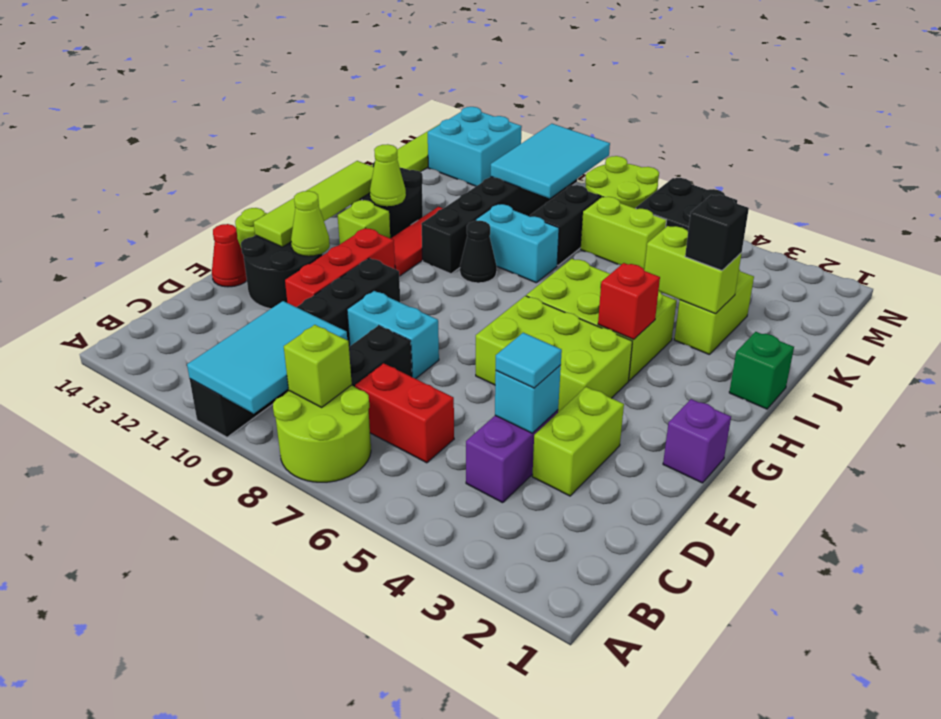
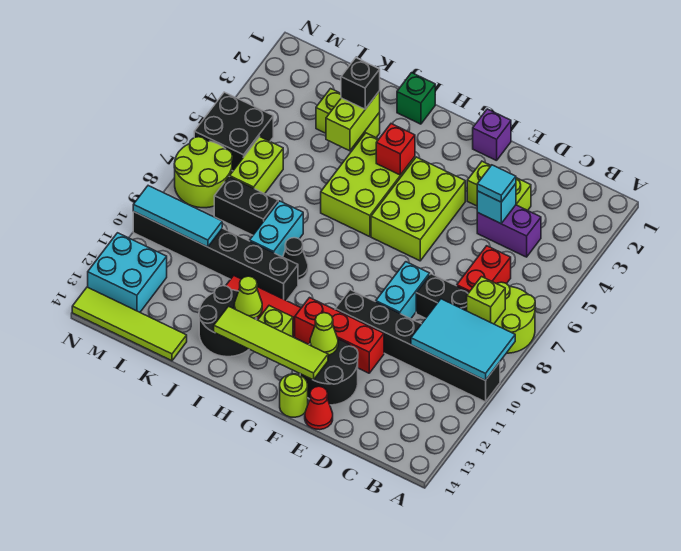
cyan tile L9:N10 level 2 -> cyan tile L10:N10 level 2

